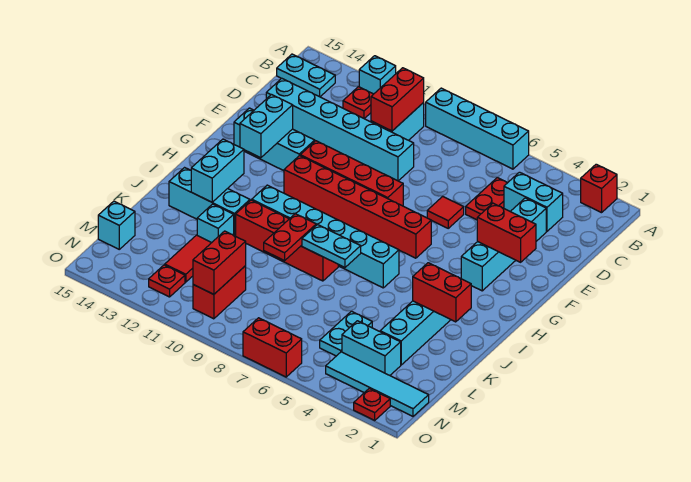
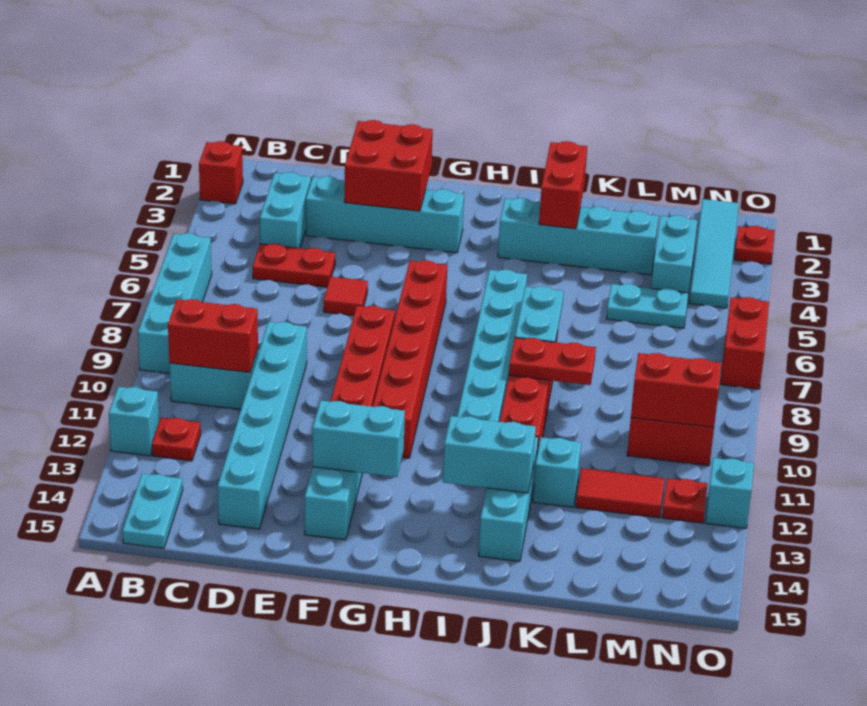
red brick F2:F3 level 2 -> red brick E2:F3 level 2
cyan brick M15 level 1 -> cyan brick O12 level 1

